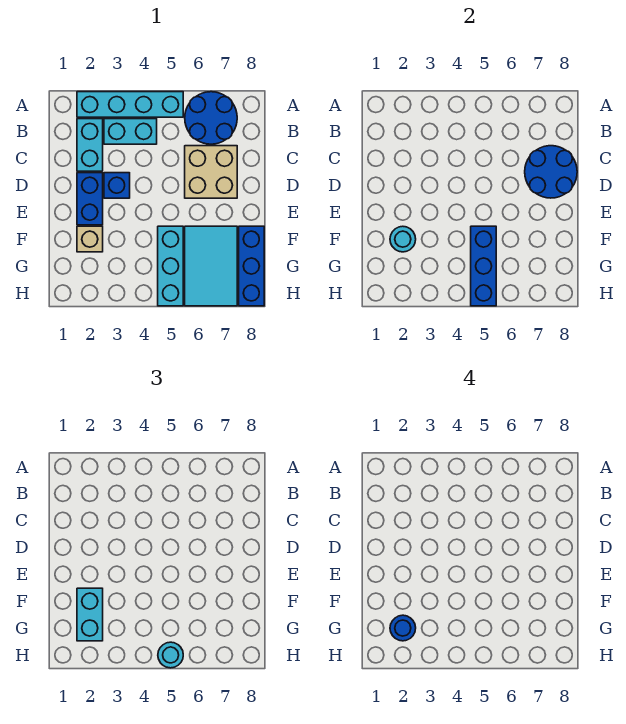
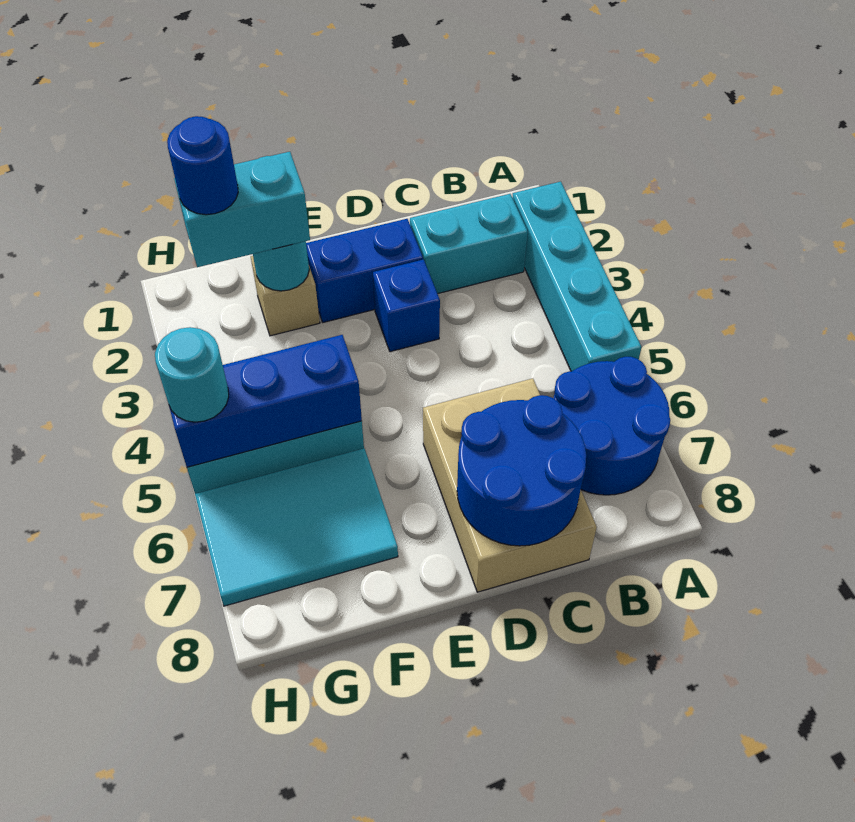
cyan brick B3:B4 level 1 -> none
tan brick C6:D7 level 1 -> tan brick C6:D8 level 1
blue brick F8:H8 level 1 -> none

